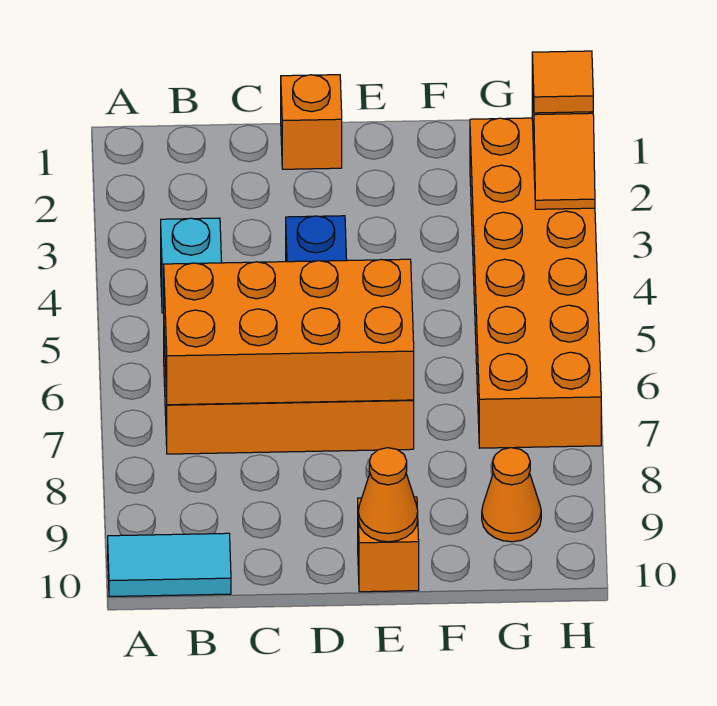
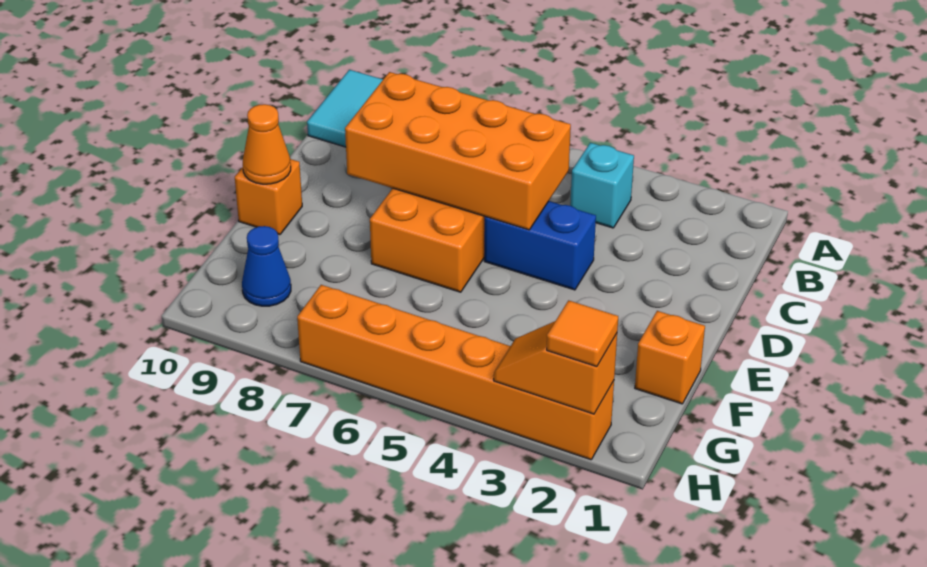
orange brick B6:E7 level 2 -> orange brick C5:D8 level 2
orange brick D1 level 1 -> orange brick F1 level 1
orange brick G2:H7 level 1 -> orange brick H2:H7 level 1
orange cone G9 level 1 -> blue cone G9 level 1

